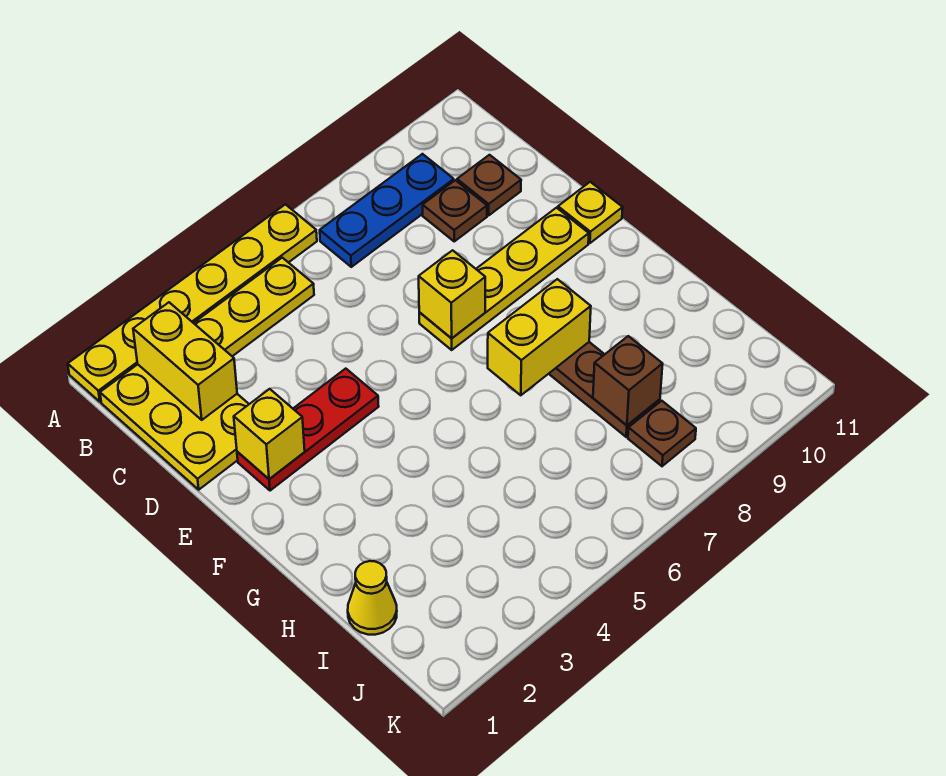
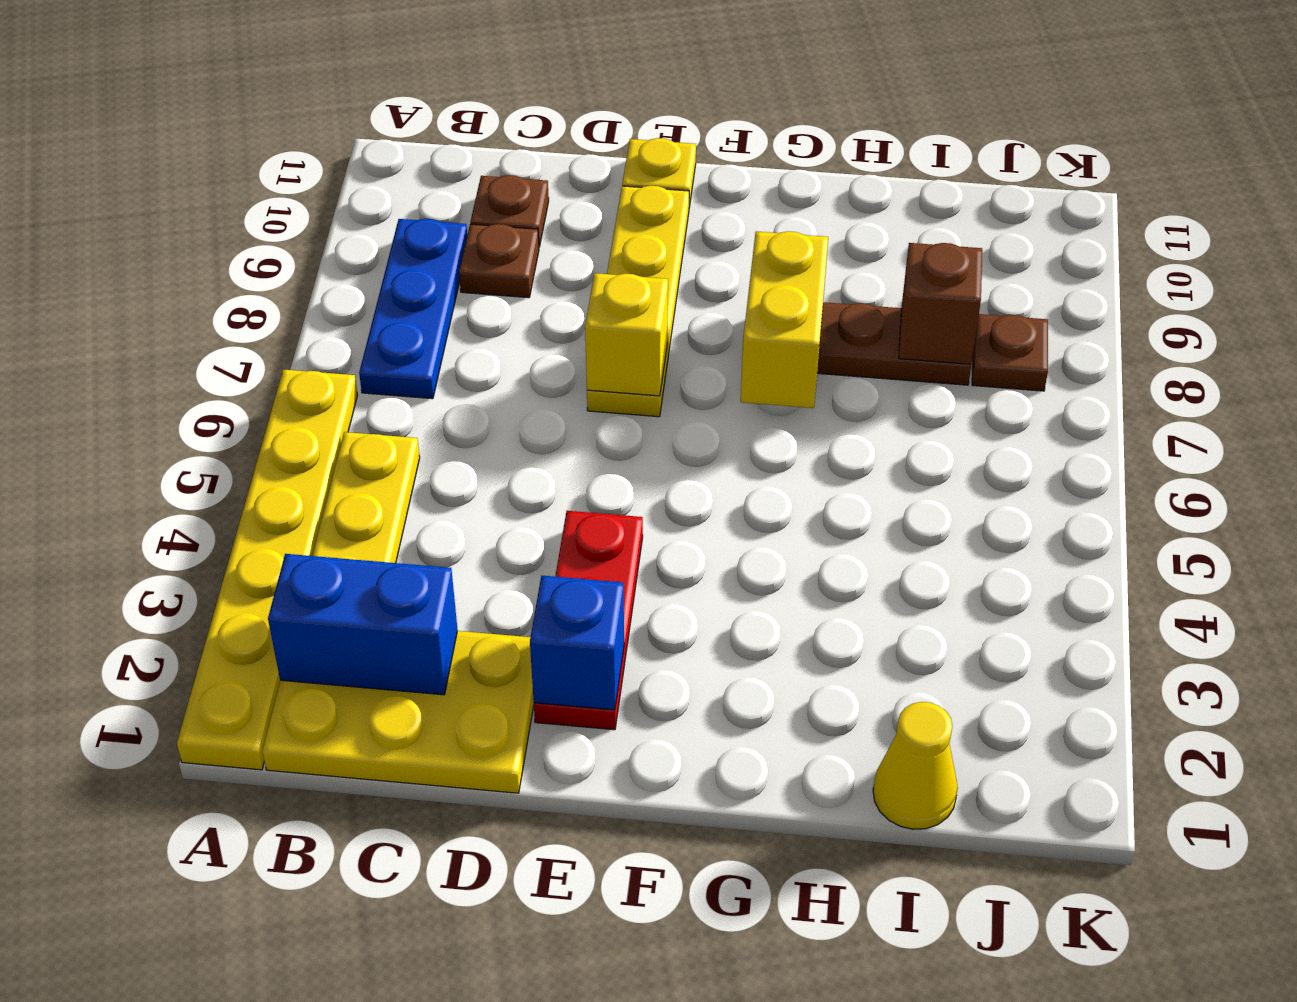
yellow brick B2:C2 level 2 -> blue brick B2:C2 level 2
yellow brick E2 level 2 -> blue brick E2 level 2

